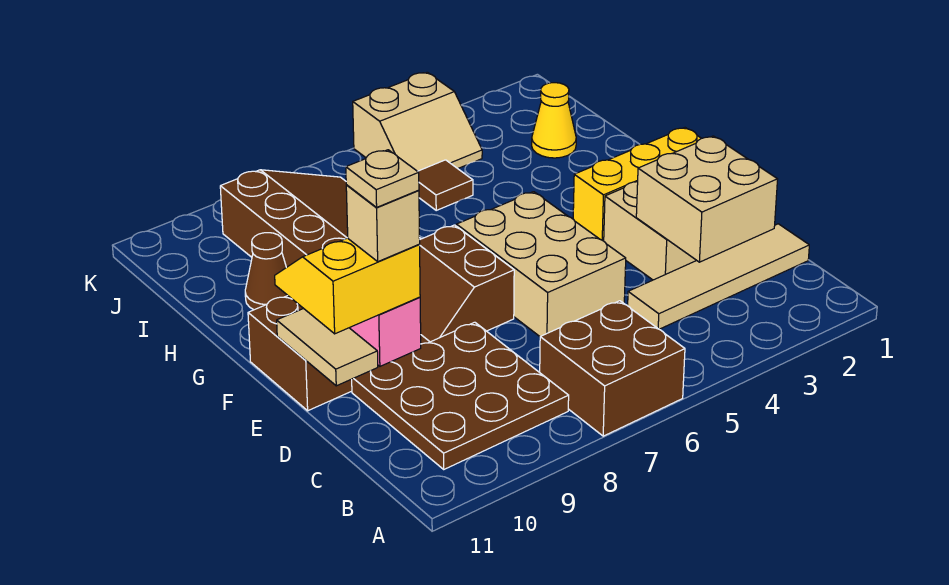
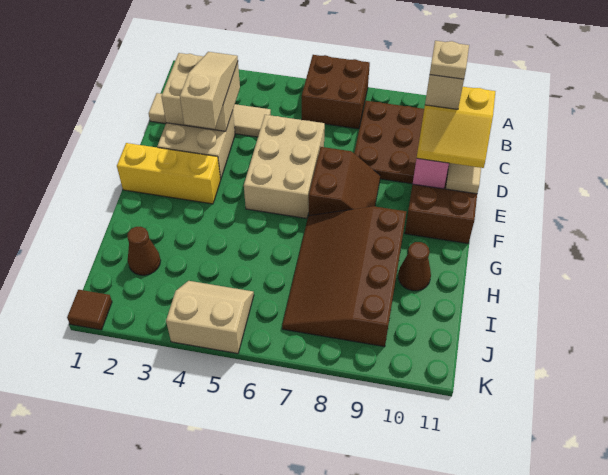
none -> tan slope C3:E3 level 3 top E
yellow cone I2 level 1 -> brown cone I2 level 1
brown tile I5 level 1 -> brown tile K1 level 1

